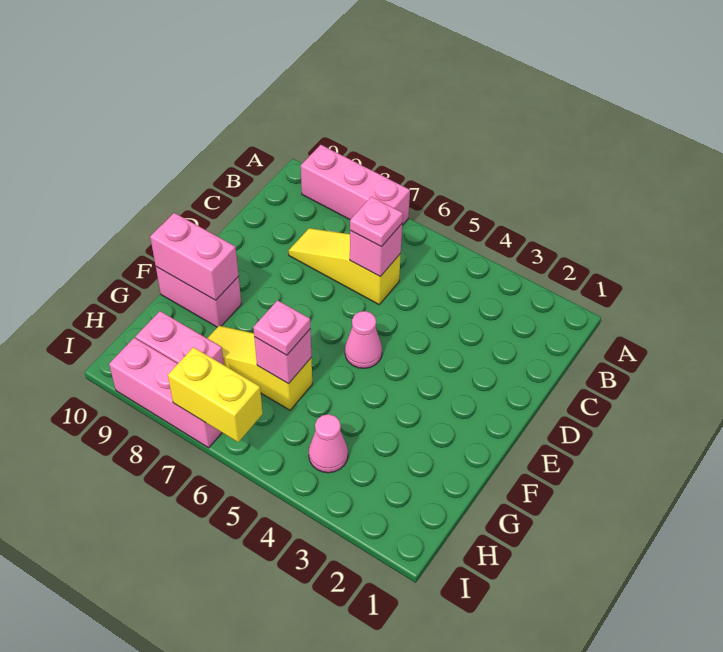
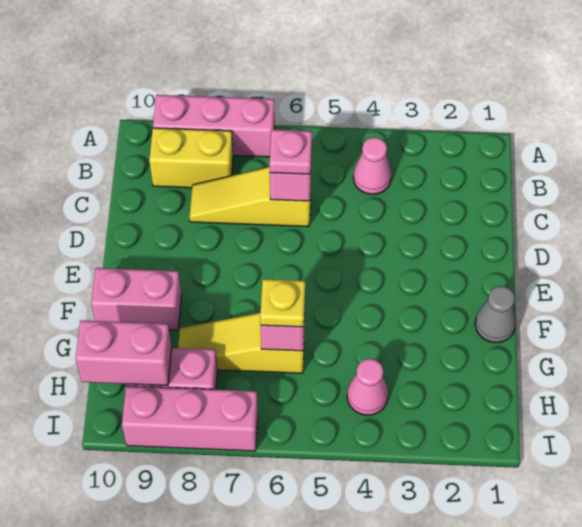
pink cone E5 level 1 -> pink cone B4 level 1
none -> grey cone F1 level 1
pink brick F9:F10 level 2 -> pink brick H9:H10 level 2
pink plate G6 level 3 -> yellow plate G6 level 3
yellow brick I6:I7 level 2 -> yellow brick B8:B9 level 1

